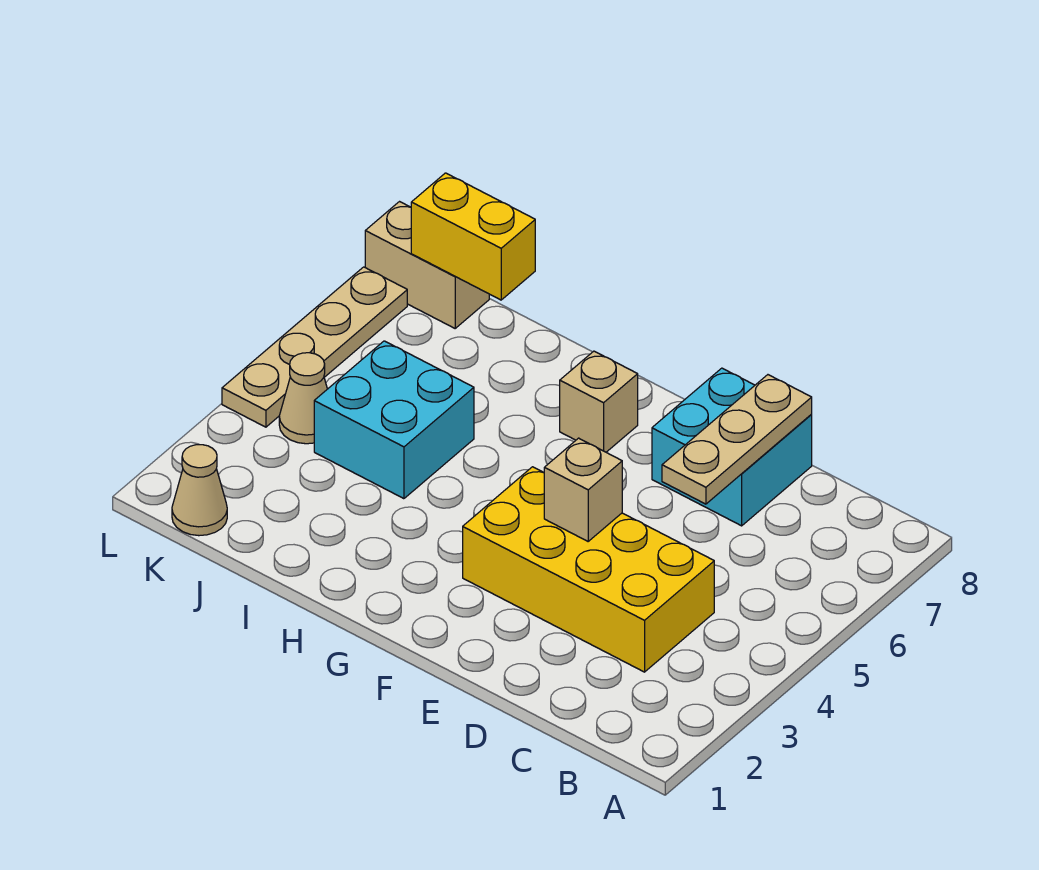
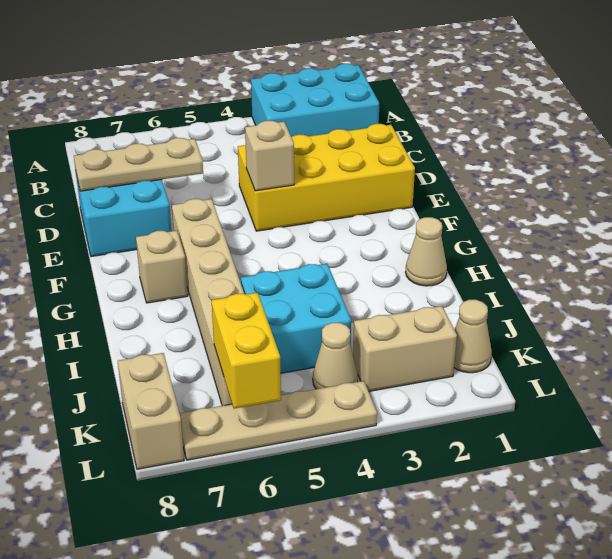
none -> cyan brick A1:B3 level 1
yellow brick C3:F4 level 1 -> yellow brick D1:E4 level 1
none -> tan brick F6:K6 level 1
none -> tan cone H1 level 1
yellow brick J8:K8 level 2 -> yellow brick K6:L6 level 2
none -> tan brick K2:K3 level 1

